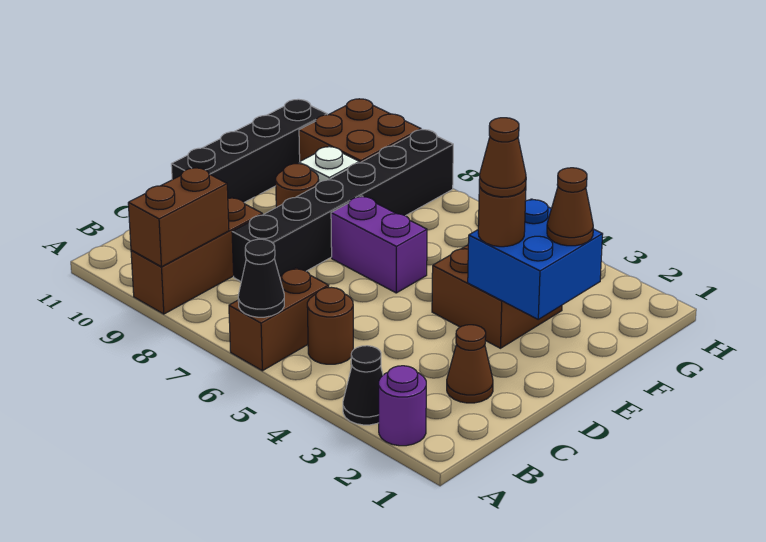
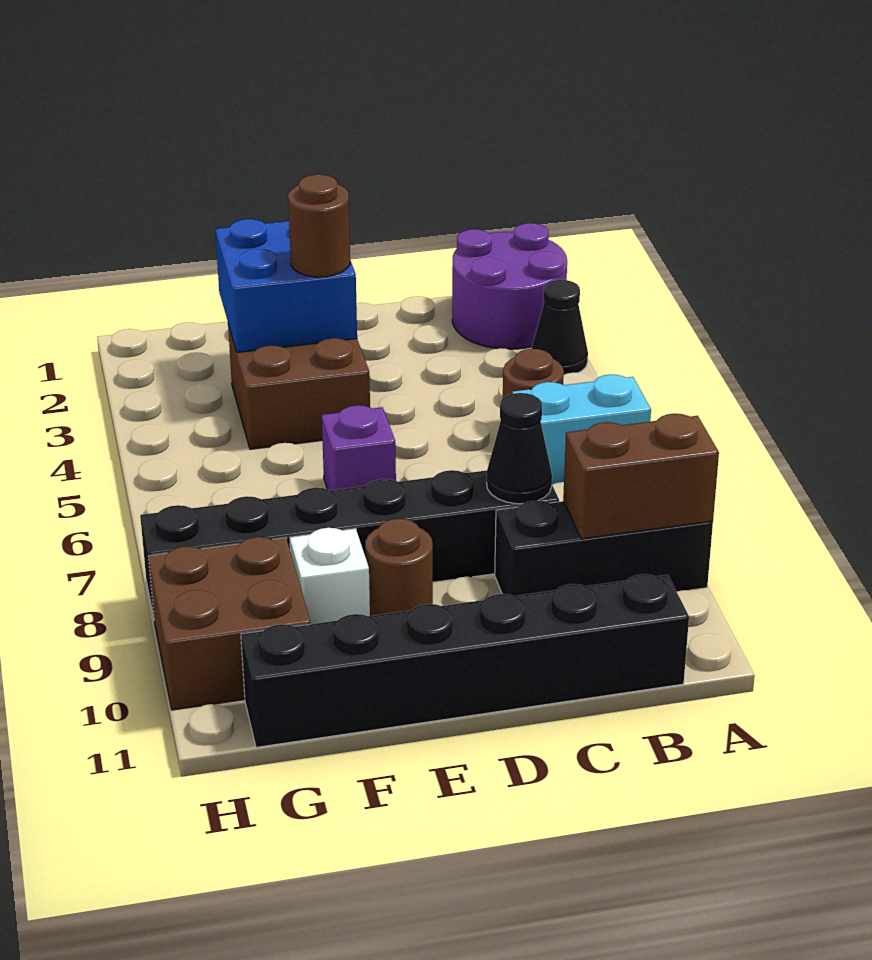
purple round brick A2 level 1 -> purple round brick A1:B2 level 1
brown brick A6:B6 level 1 -> cyan brick A6:B6 level 1
black cone A6 level 2 -> black cone C8 level 2
brown brick A9:C9 level 1 -> black brick A9:C9 level 1
brown cone C2 level 1 -> none
black brick D11:G11 level 1 -> black brick B11:G11 level 1
brown cone E3 level 4 -> none
purple brick E6:E7 level 1 -> purple brick E6 level 1
brown cone F2 level 3 -> none

